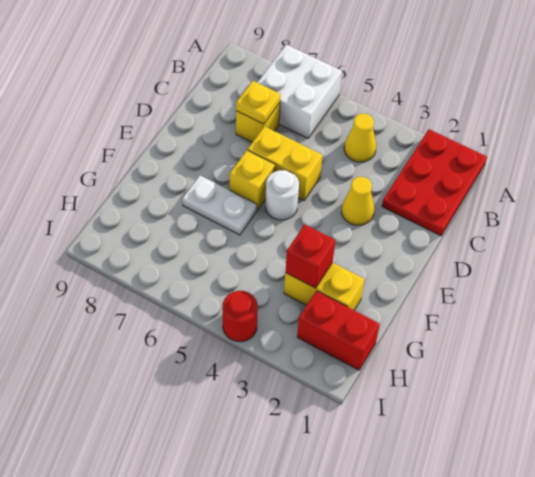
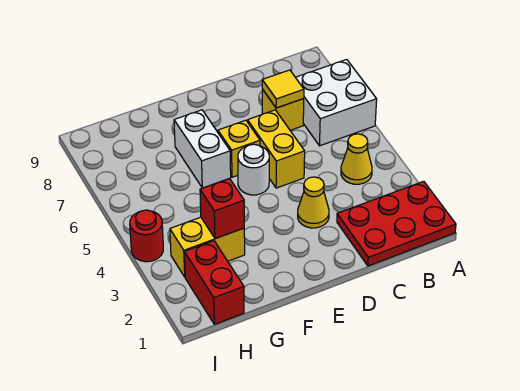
yellow plate C7 level 2 -> yellow tile C7 level 2
white plate F6:F7 level 1 -> white brick F6:F7 level 1
yellow brick G2:G3 level 1 -> yellow brick G3:H3 level 1

